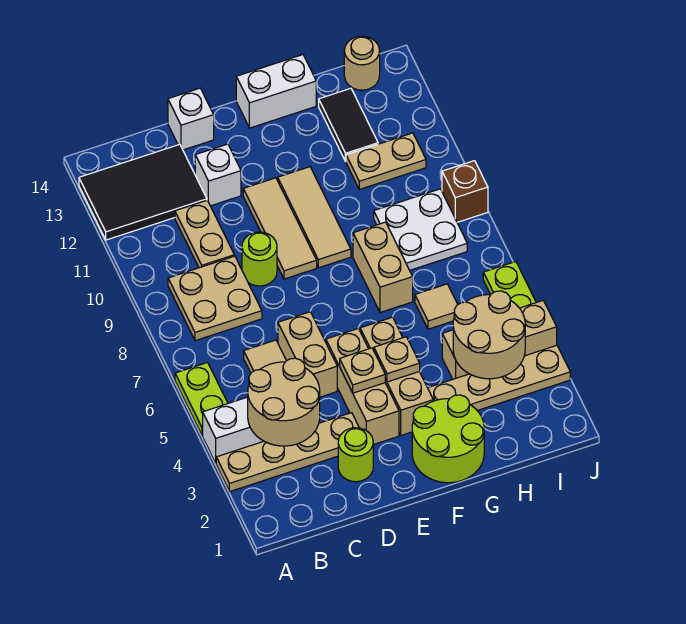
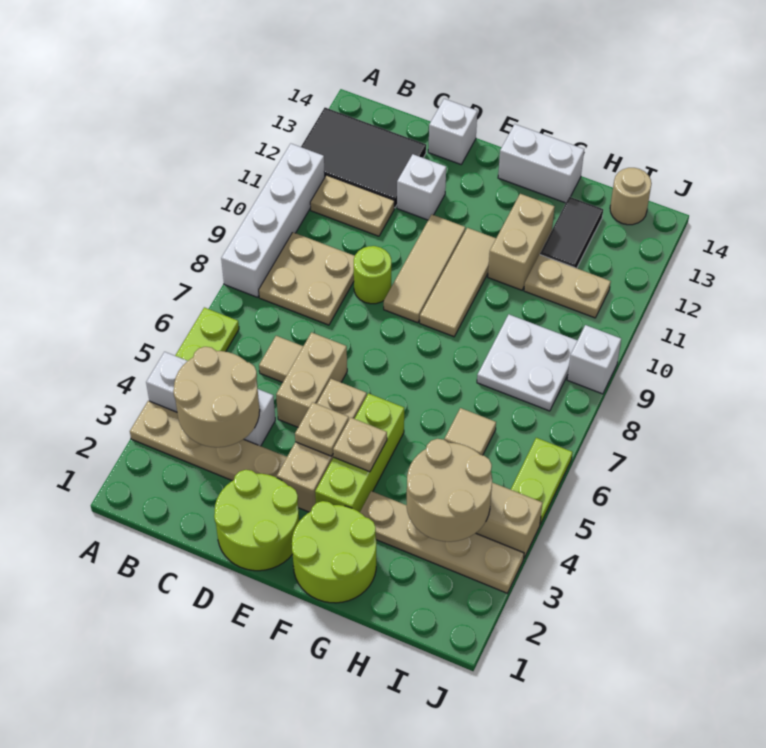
none -> white brick A8:A11 level 1
tan plate C10:C11 level 1 -> tan plate B11:C11 level 1
lime round brick D2 level 1 -> lime round brick D1:E2 level 1
tan brick F3:F5 level 1 -> lime brick F3:F5 level 1
tan brick G7:G8 level 1 -> tan brick G11:G12 level 1
brown brick J9 level 1 -> white brick J9 level 1

